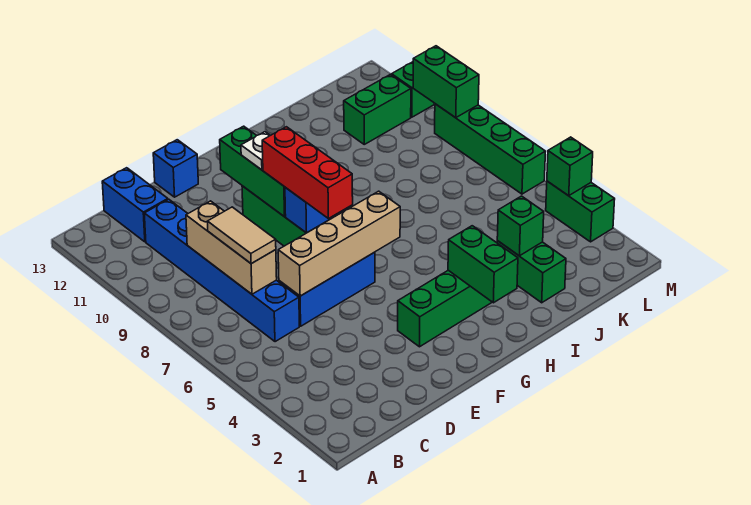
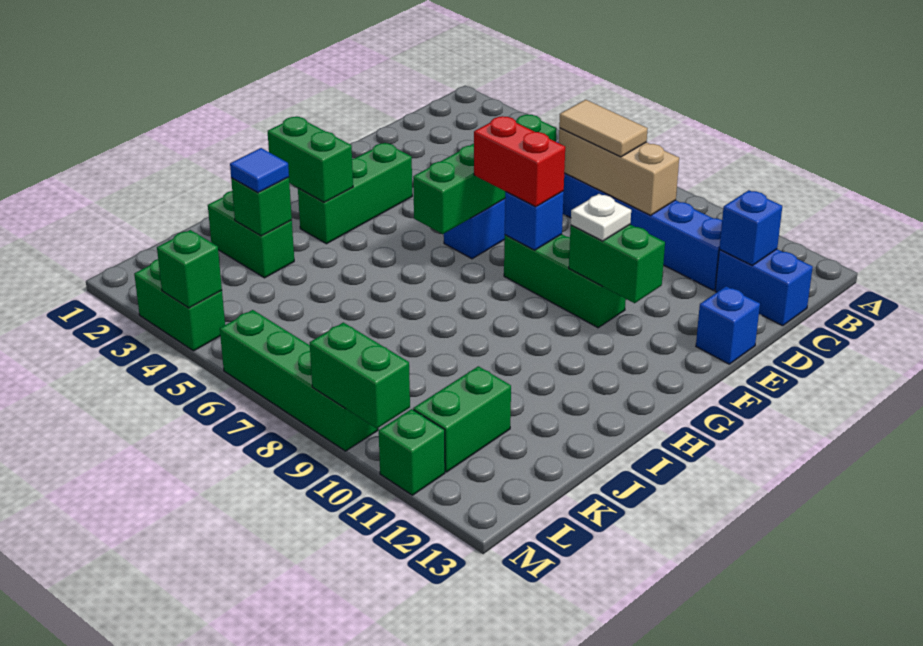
none -> blue brick C12 level 2
tan brick D6:G6 level 2 -> green brick D6:G6 level 2
red brick F7:F9 level 3 -> red brick F7:F8 level 3
green brick F9:F11 level 2 -> green brick F10:F11 level 2
none -> blue tile J3 level 3

